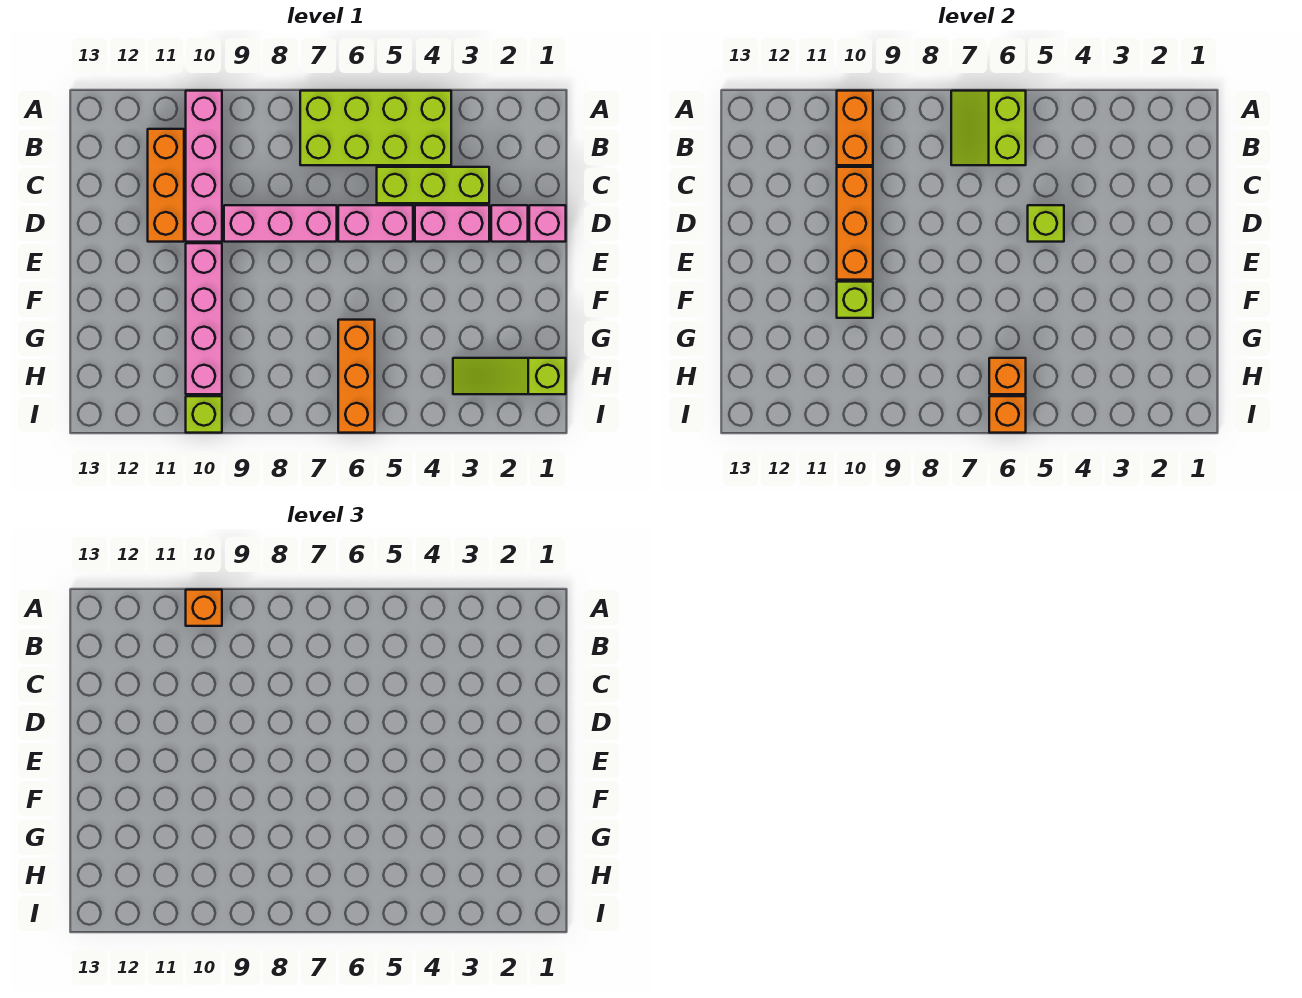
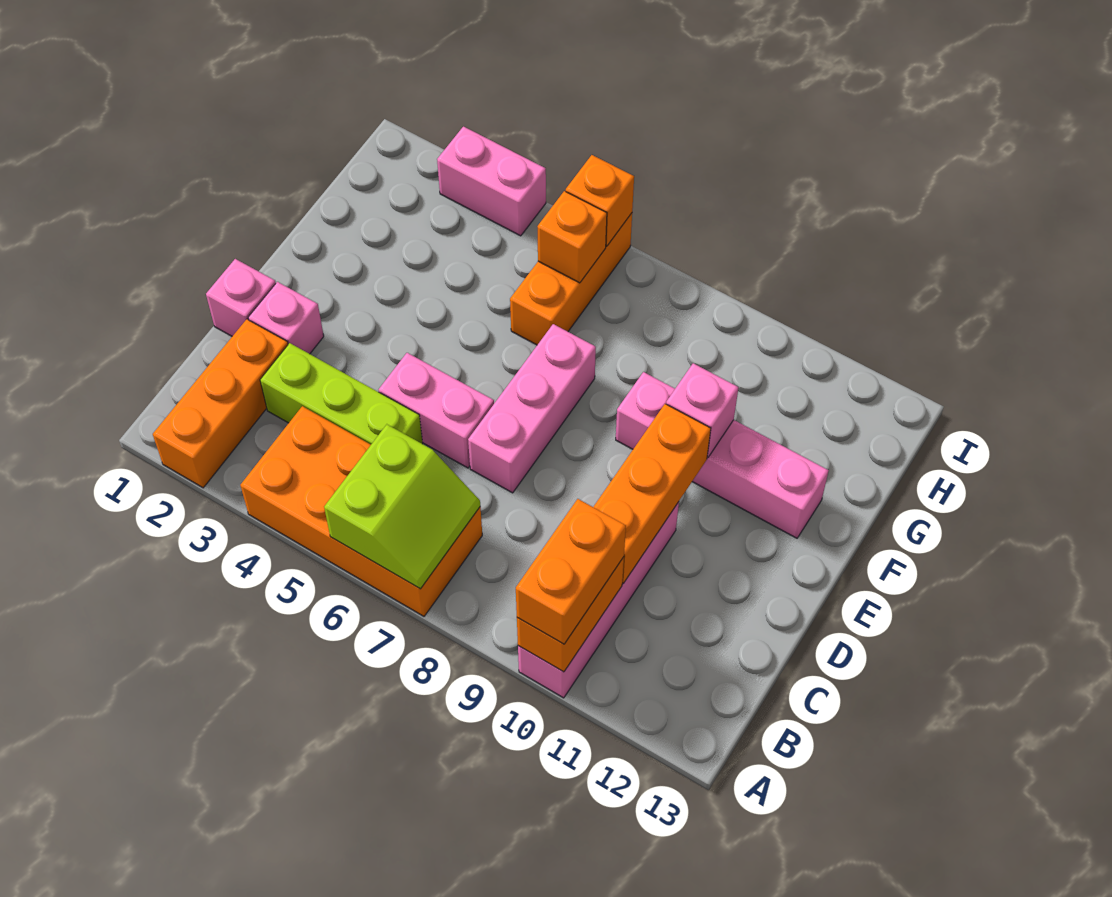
lime brick A4:B7 level 1 -> orange brick A4:B7 level 1
orange brick A10 level 3 -> orange brick A10:B10 level 3
orange brick B11:D11 level 1 -> orange brick A2:C2 level 1
pink brick D3:D4 level 1 -> pink brick I3:I4 level 1
lime brick D5 level 2 -> none
pink brick D7:D9 level 1 -> pink brick D7:F7 level 1
pink brick E10:H10 level 1 -> pink brick F9:F12 level 1
lime brick F10 level 2 -> pink brick F10 level 2
lime slope H1:H3 level 1 top 1 -> none
lime brick I10 level 1 -> none

